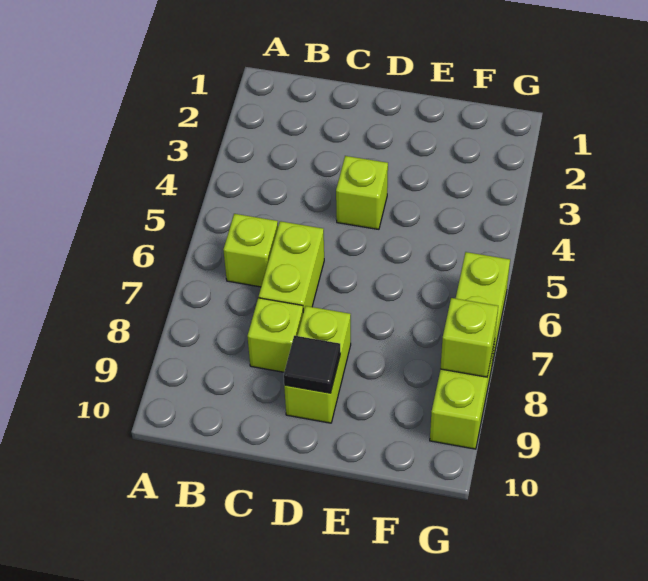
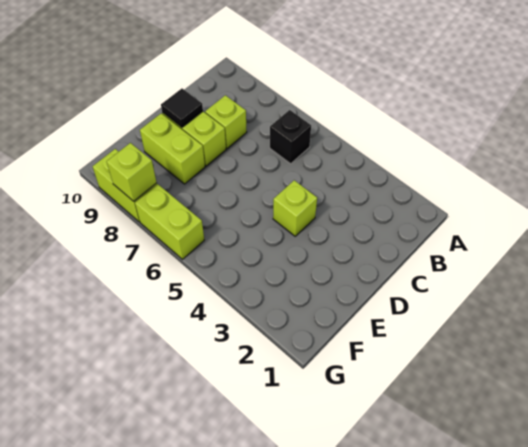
lime brick B6 level 1 -> black brick B6 level 1
lime brick C6:C7 level 1 -> lime brick E8:E9 level 1

